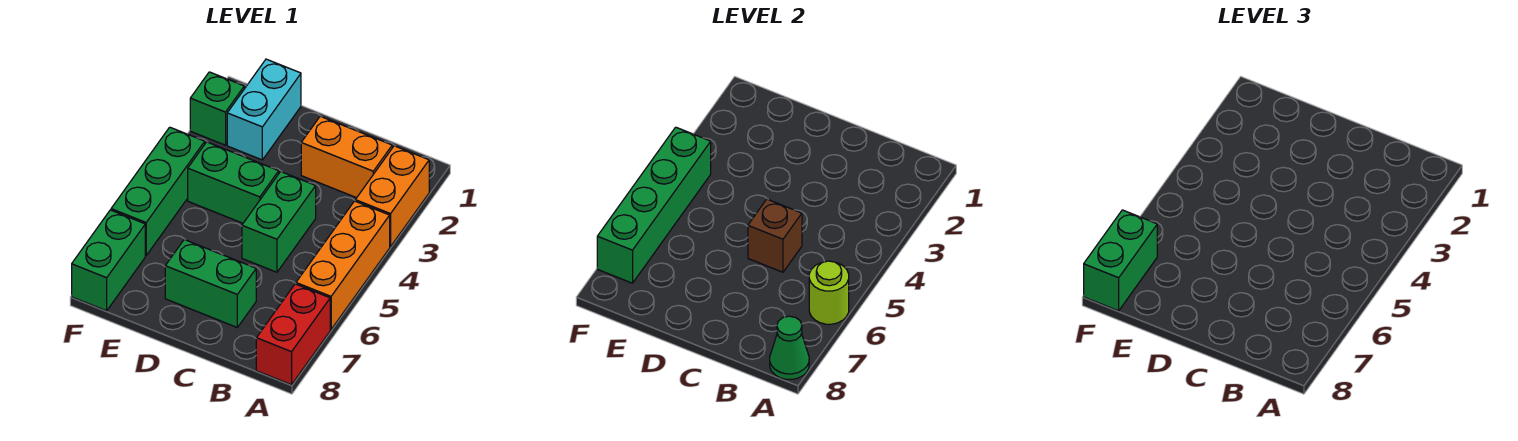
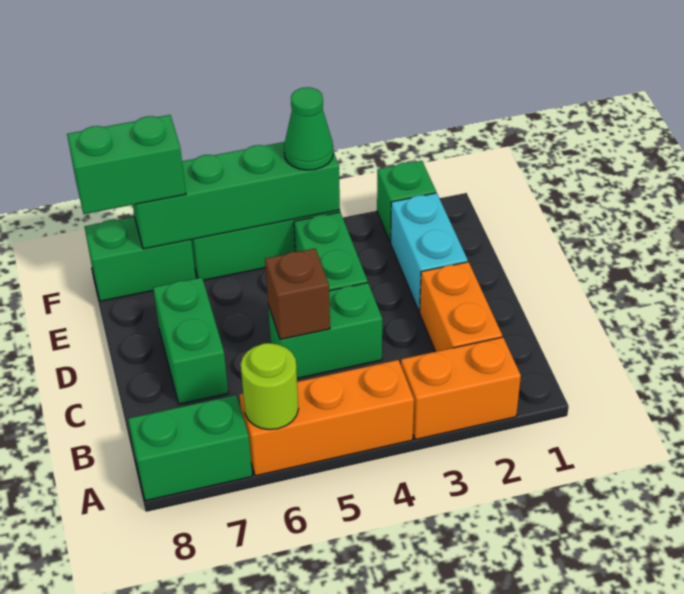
red brick A7:A8 level 1 -> green brick A7:A8 level 1
green cone A8 level 2 -> green cone F4 level 3
cyan brick E1:E2 level 1 -> cyan brick D2:E2 level 1

